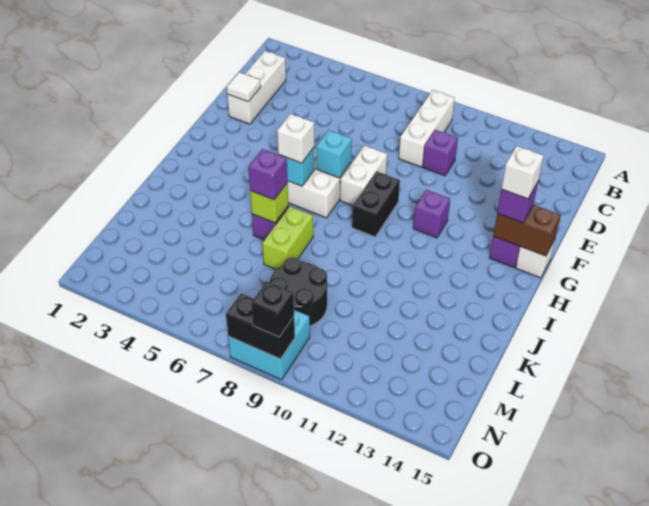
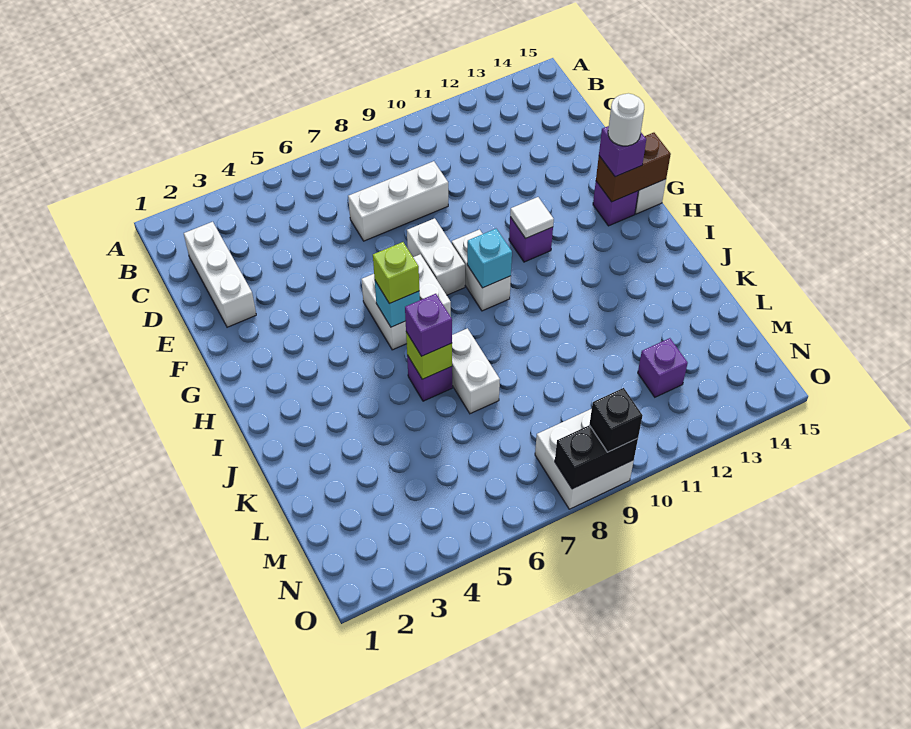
white brick B9:D9 level 1 -> white brick D7:D9 level 1
purple brick D10 level 1 -> purple brick M12 level 1
white tile E2 level 2 -> white tile G11 level 2
cyan brick G7 level 2 -> cyan brick H9 level 2
black brick G9:H9 level 1 -> white brick G9:H9 level 1
white brick G14 level 4 -> white round brick G14 level 4
white brick H6 level 3 -> lime brick H6 level 3
lime brick J7:K7 level 1 -> white brick J7:K7 level 1
black round brick L8:M9 level 1 -> none
cyan brick N8:O9 level 1 -> white brick N8:O9 level 1

